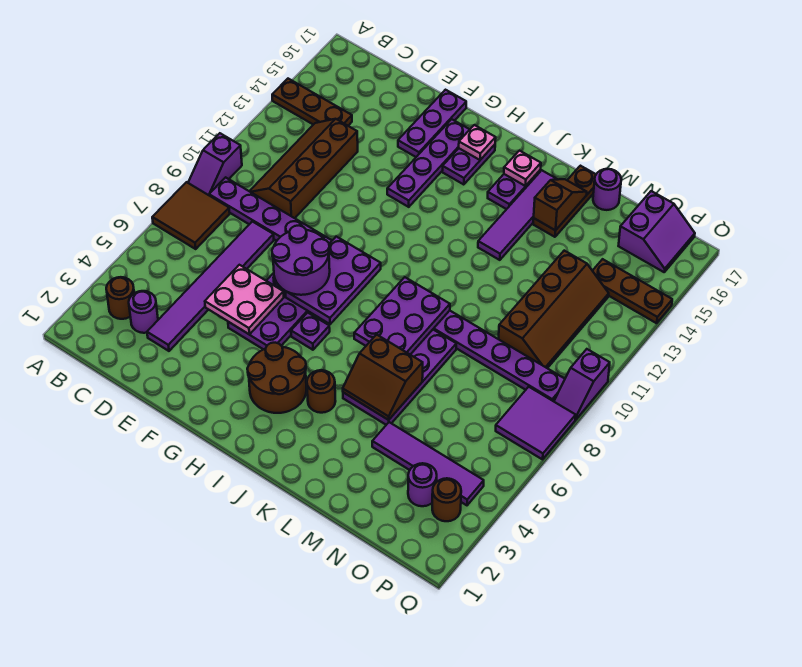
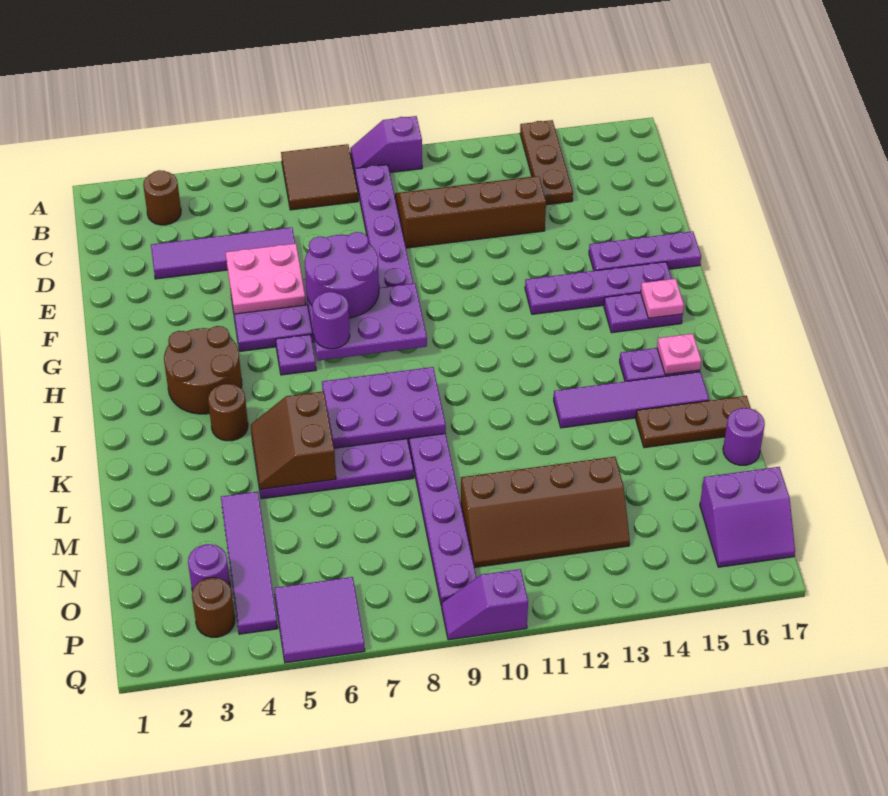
purple round brick C3 level 1 -> purple round brick H7 level 3
purple tile D3:D8 level 1 -> purple tile D3:D6 level 1
brown slope L15:L16 level 2 top 15 -> none
brown plate O14:Q14 level 1 -> none
purple tile P7:Q8 level 1 -> purple tile P5:Q6 level 1

